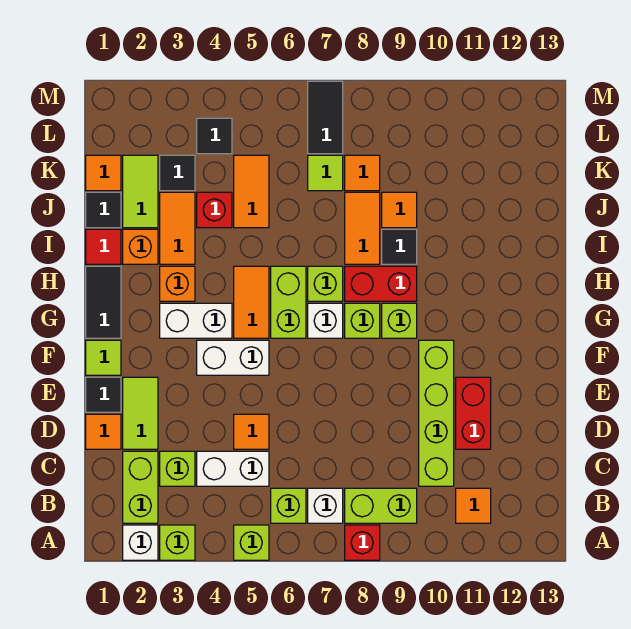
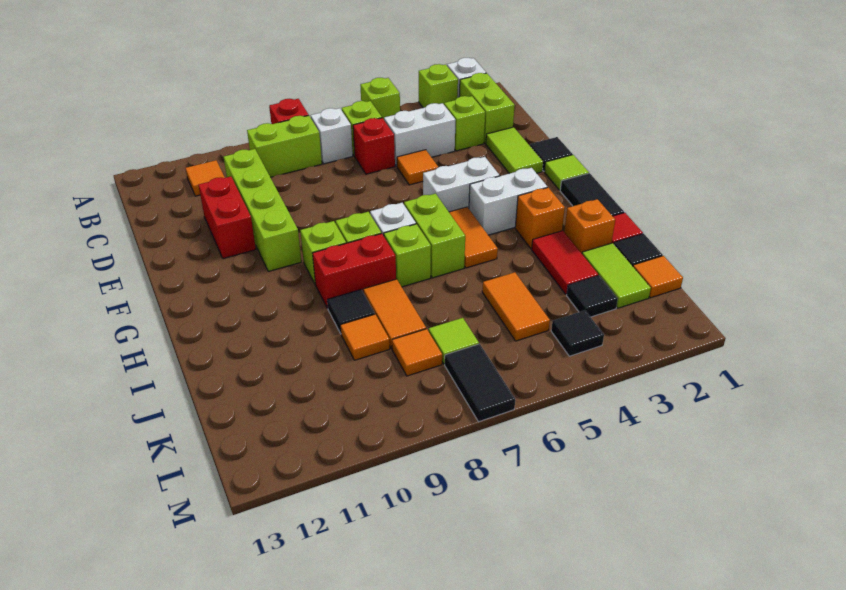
orange tile D1 level 1 -> none
orange tile I3:J3 level 1 -> red tile I3:J3 level 1
red brick J4 level 1 -> red brick C6 level 1

